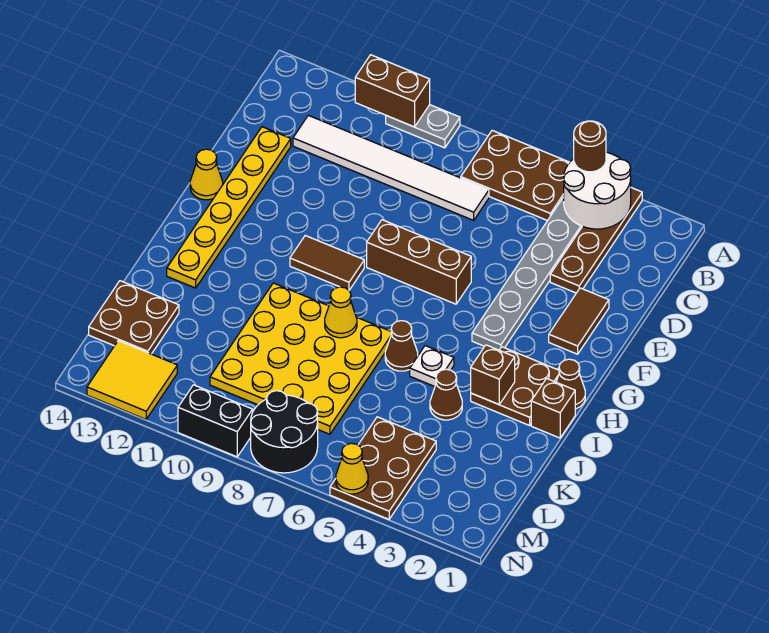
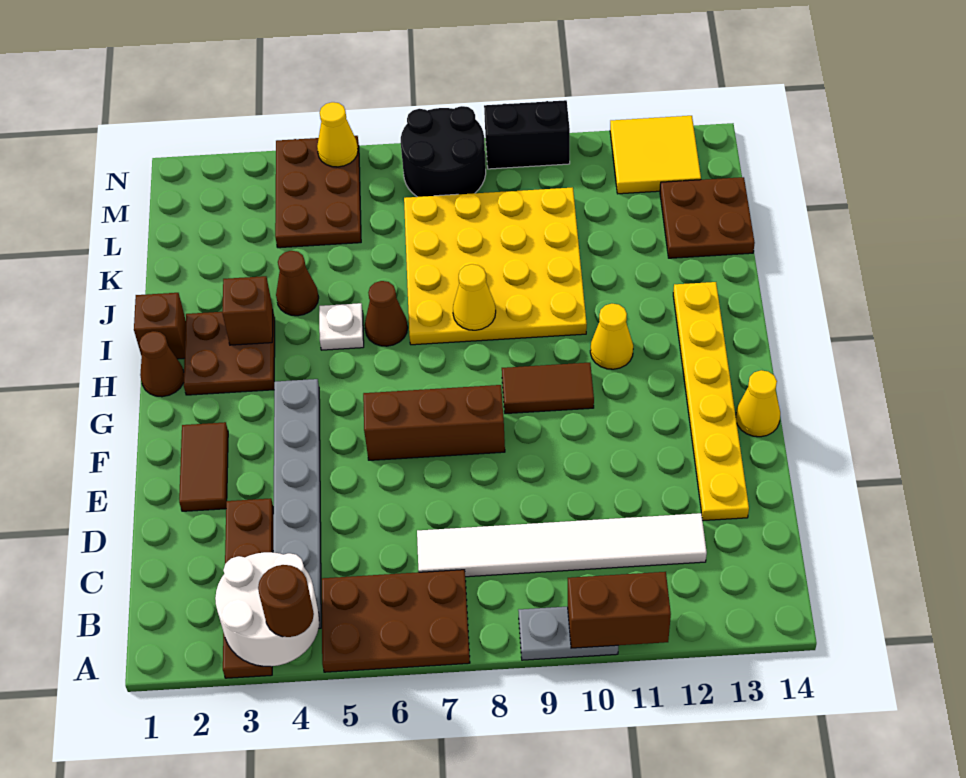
none -> yellow cone H11 level 1

